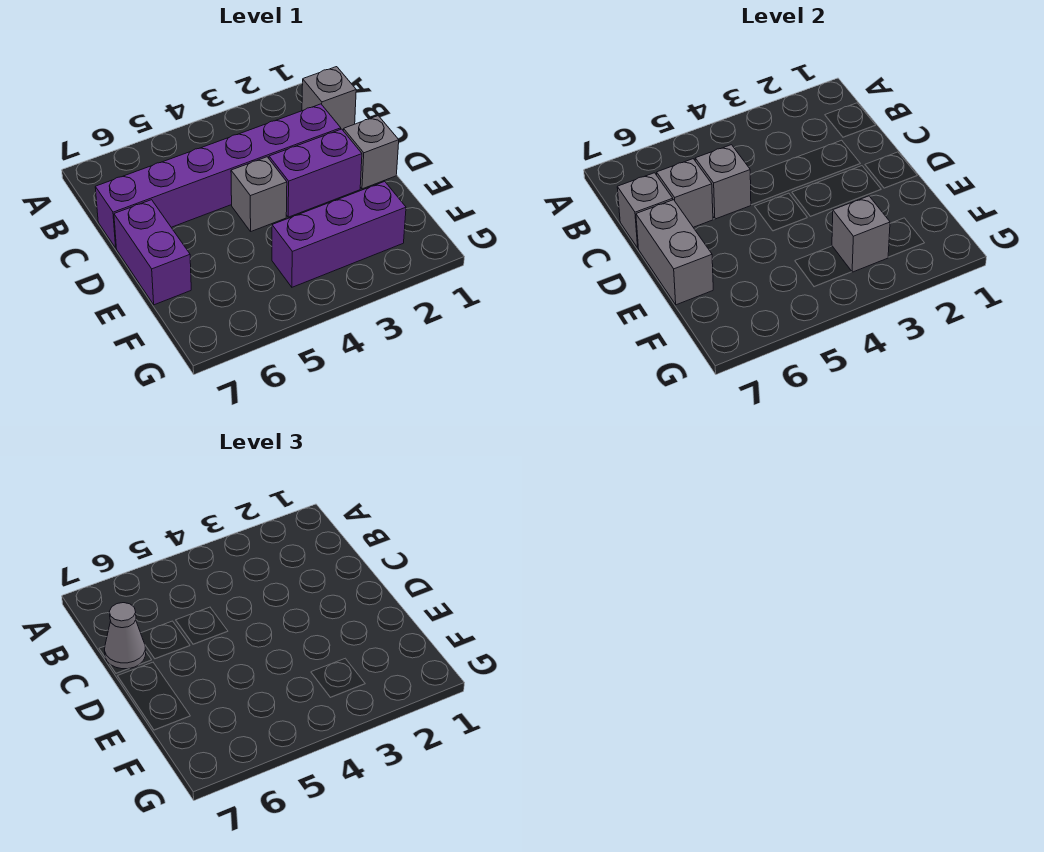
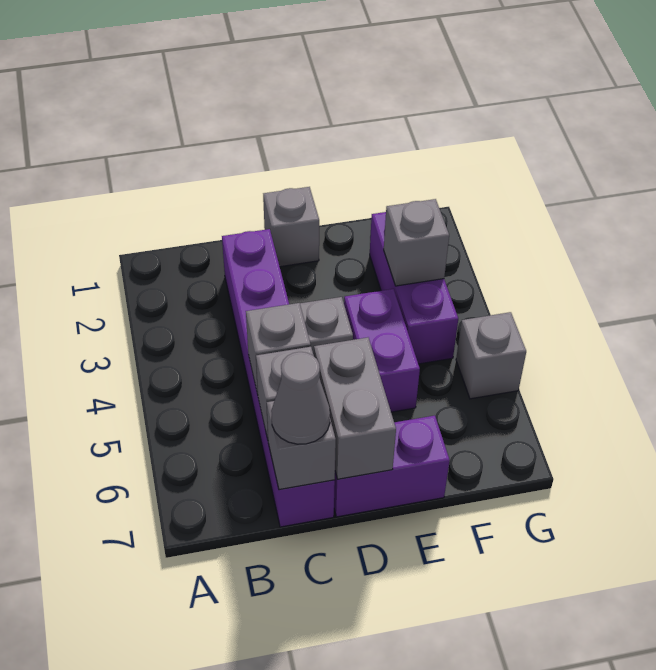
grey brick B1 level 1 -> grey brick G5 level 1
purple brick D2:D3 level 1 -> purple brick E4:E5 level 1
grey brick D7:E7 level 2 -> grey brick D6:D7 level 2

